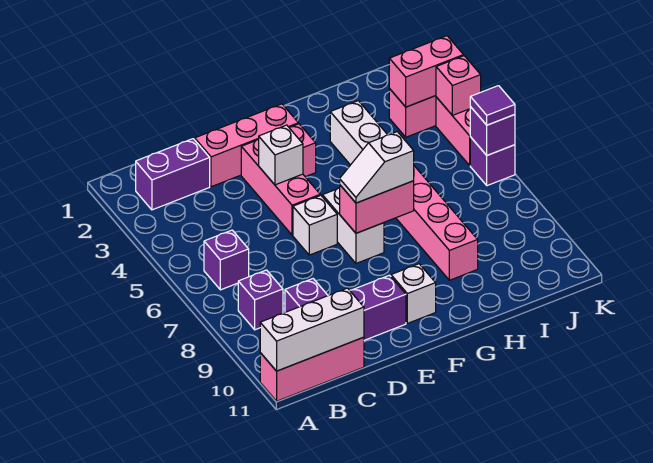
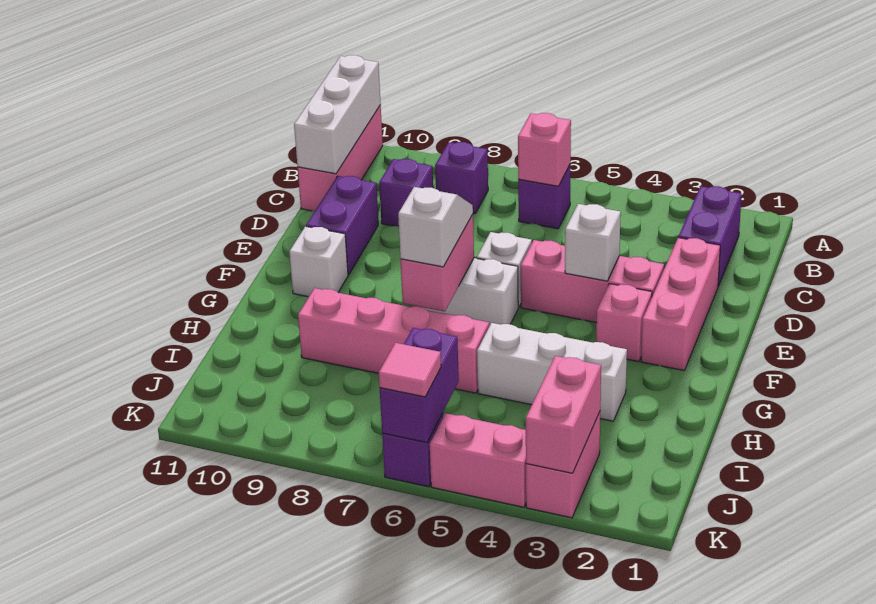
pink brick K4 level 2 -> pink brick B6 level 2
purple brick K6 level 2 -> purple brick J6:K6 level 2
purple tile K6 level 3 -> pink tile K6 level 3

